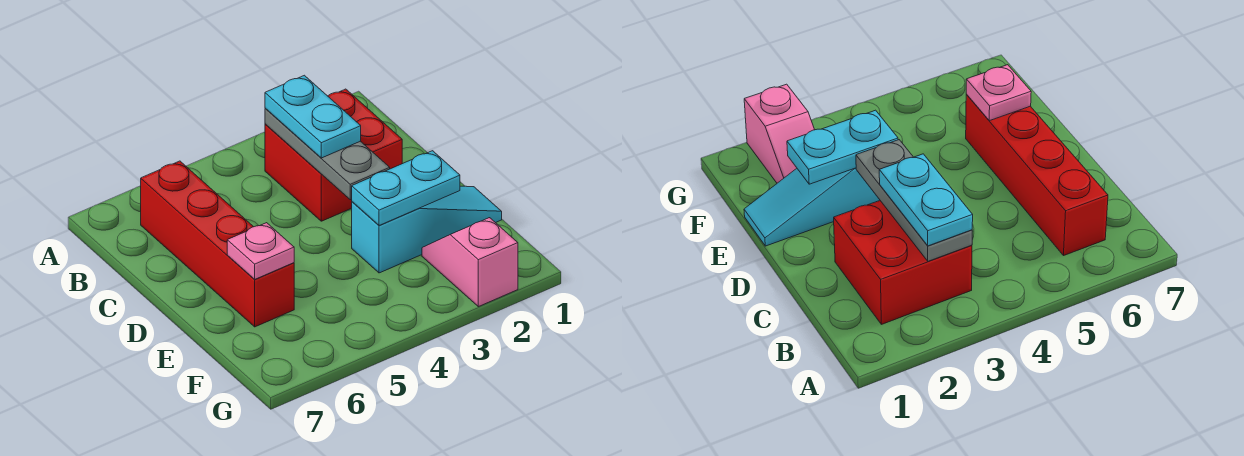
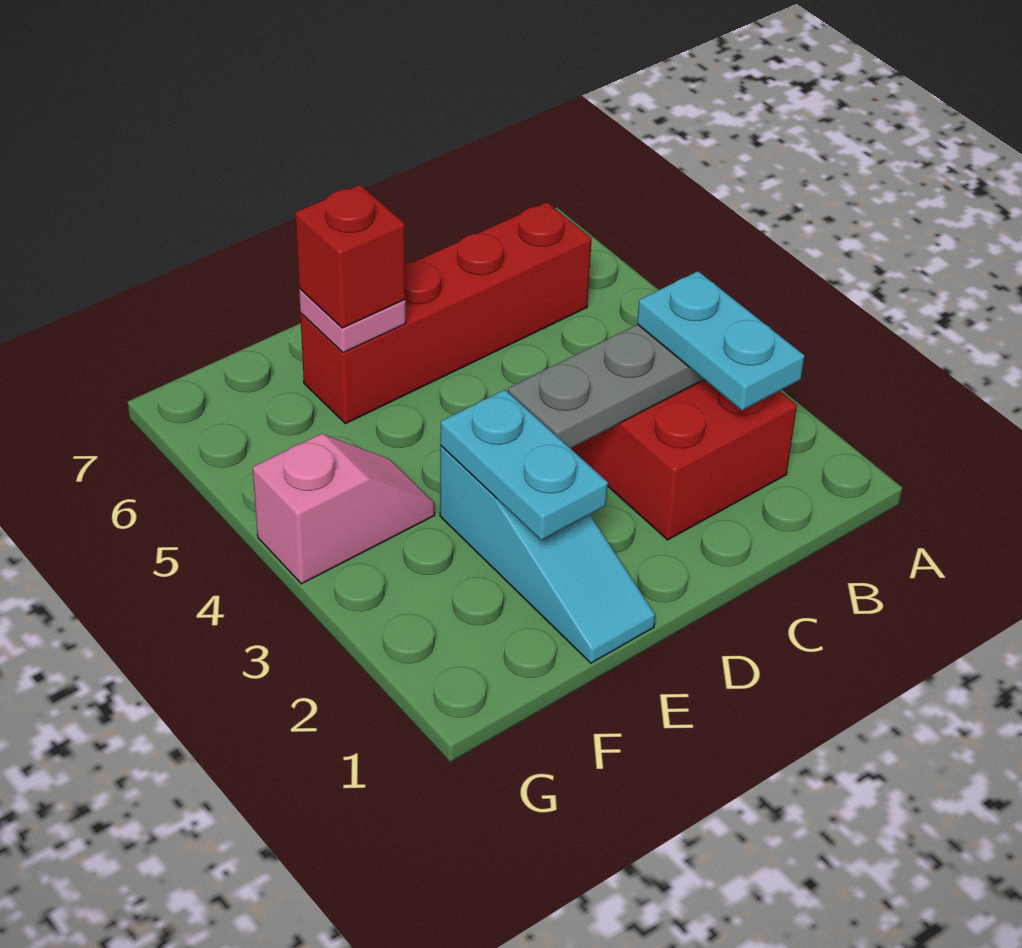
cyan plate B3:C3 level 3 -> cyan plate B2:B3 level 3
none -> red brick E6 level 3
pink slope F2:G2 level 1 top G -> pink slope F4:G4 level 1 top G

